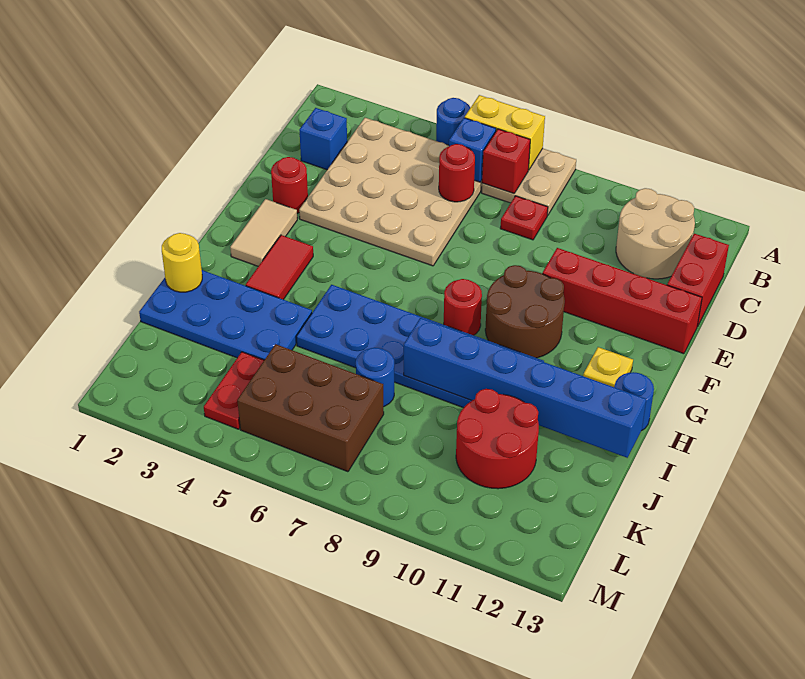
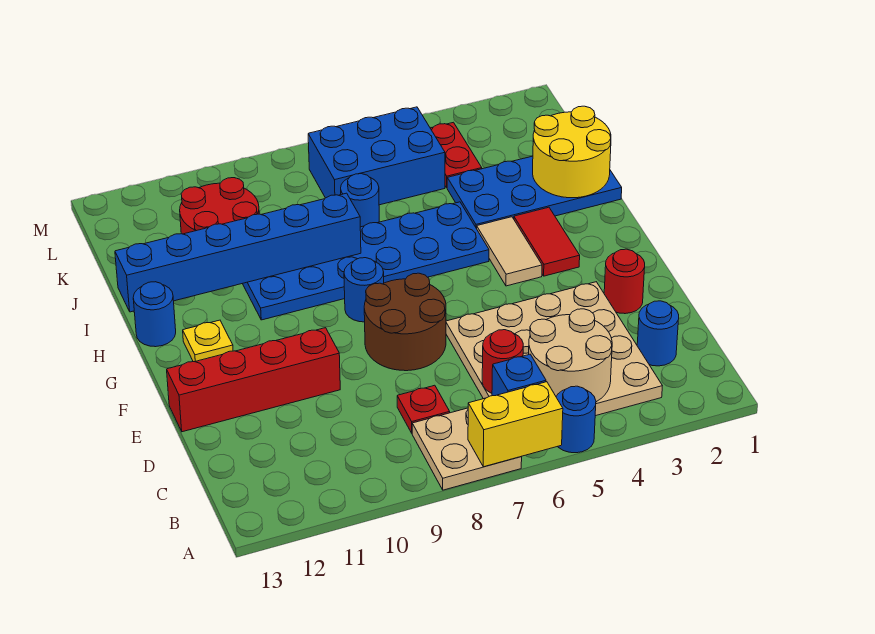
red brick B7 level 2 -> none
tan round brick B11:C12 level 1 -> tan round brick B4:C5 level 2
blue brick C2 level 1 -> blue round brick C2 level 1
red brick C13:D13 level 1 -> none
tan tile F2:G2 level 1 -> tan tile G4:H4 level 1
brown round brick F9:G10 level 1 -> brown round brick E7:F8 level 1
red round brick G8 level 1 -> blue round brick G8 level 1
yellow round brick I1 level 2 -> yellow round brick I1:J2 level 2
brown brick K5:L7 level 1 -> blue brick K5:L7 level 1

